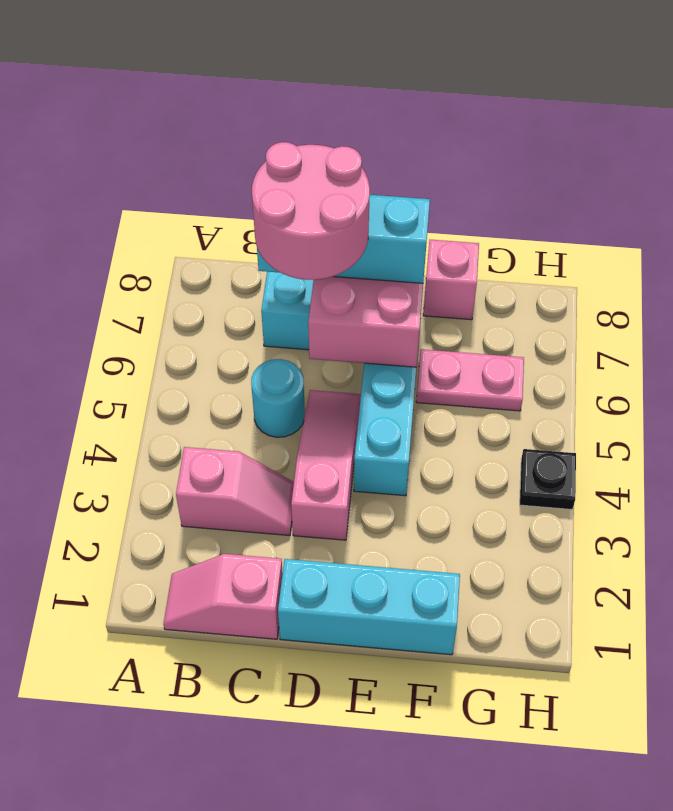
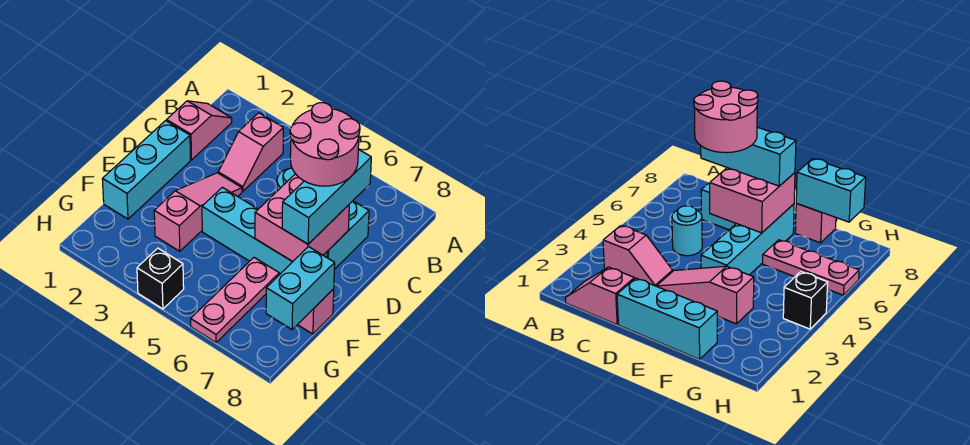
pink slope D3:D5 level 1 top 3 -> pink slope D3:F3 level 1 top F
pink plate F6:G6 level 1 -> pink plate F6:H6 level 1
none -> cyan brick F8:G8 level 2
black plate H4 level 1 -> black brick H4 level 1

